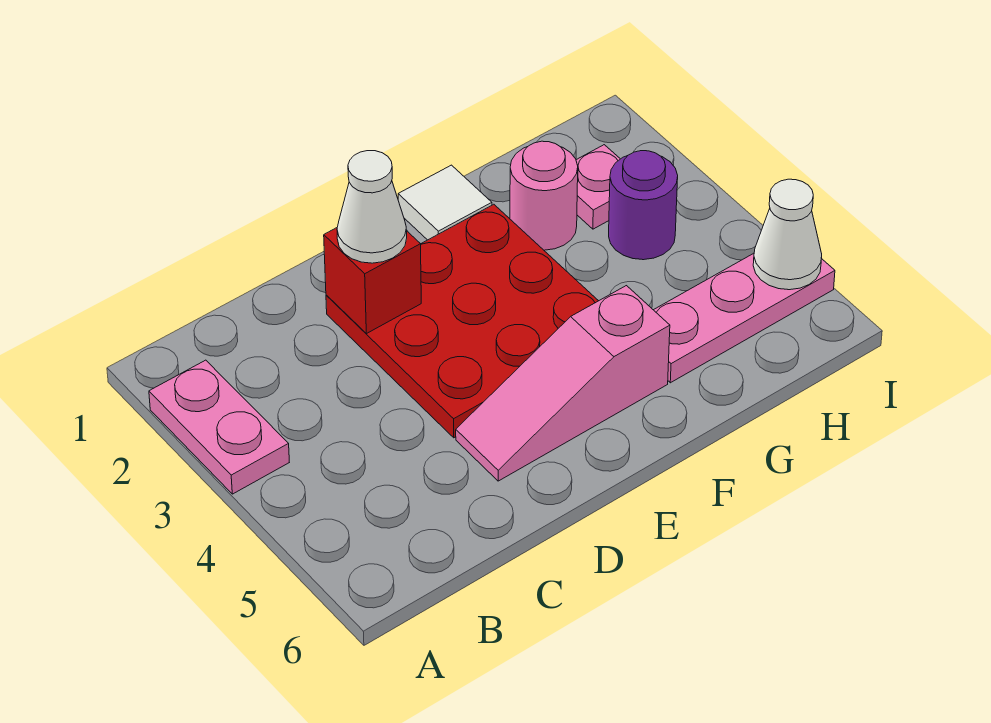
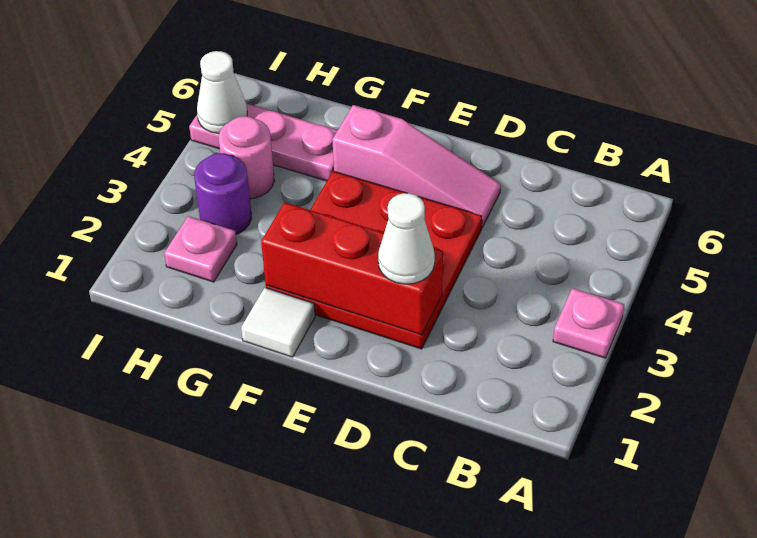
pink plate A2:A3 level 1 -> pink plate A3 level 1
red brick D2 level 2 -> red brick D2:F2 level 2
pink round brick G2 level 1 -> pink round brick H4 level 1

